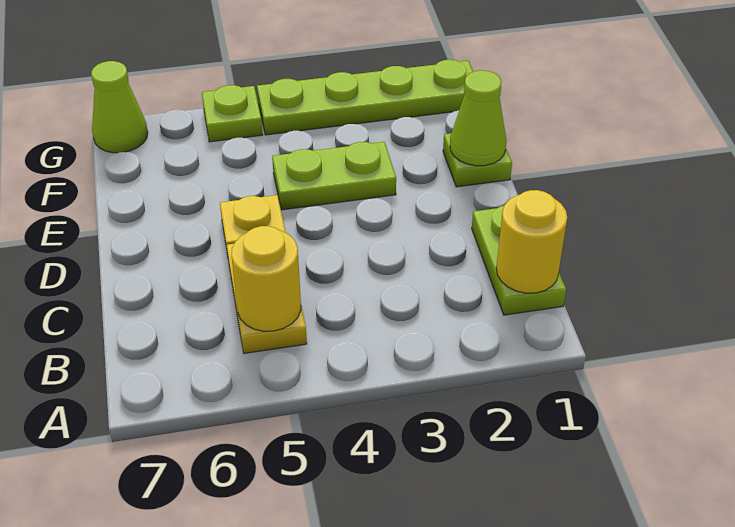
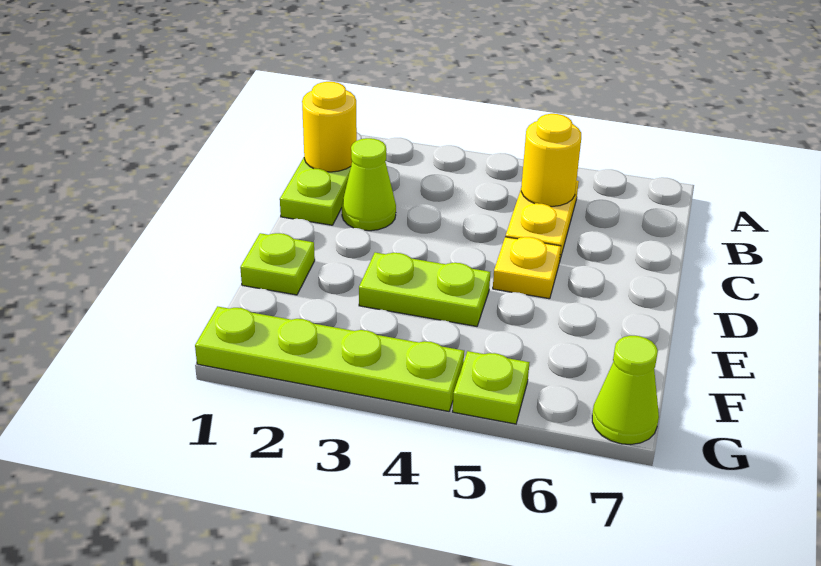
lime cone E1 level 2 -> lime cone C2 level 1

